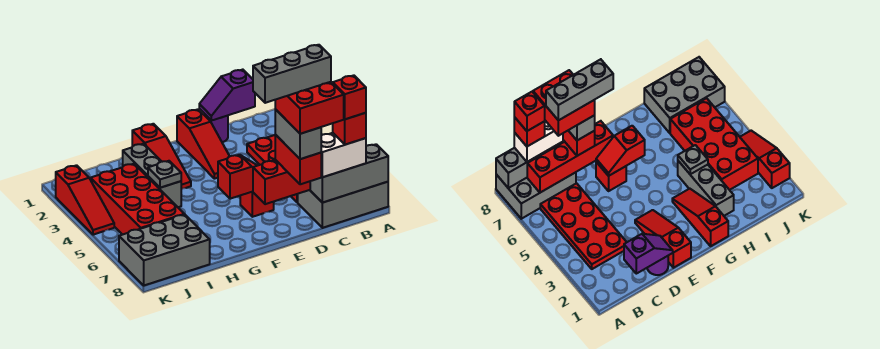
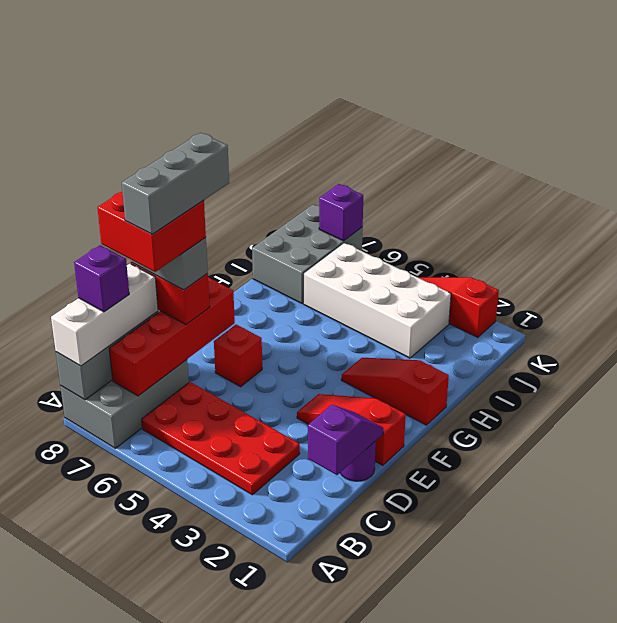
white brick B8:C8 level 3 -> white brick A8:C8 level 3
red brick B8 level 4 -> purple brick B8 level 4
red brick B8 level 5 -> none
red slope E6:F6 level 2 top F -> none
grey brick H2:H4 level 1 -> none
grey plate H4 level 2 -> none
red brick I3:J6 level 1 -> white brick I3:J6 level 1
none -> purple brick K7 level 2

